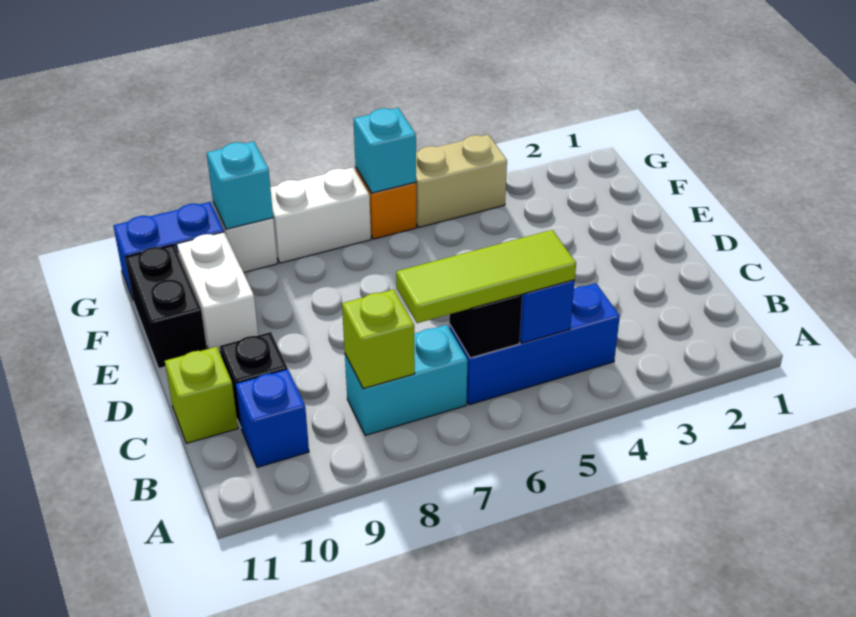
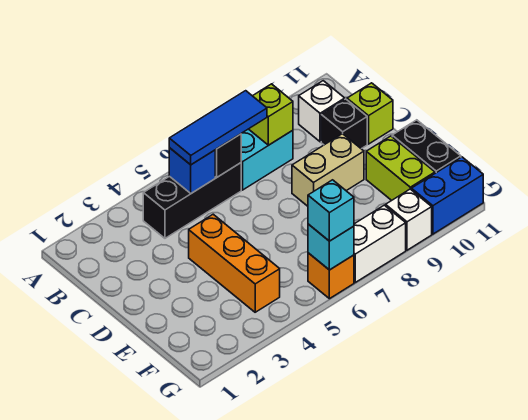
blue brick B4:B6 level 1 -> black brick B4:B6 level 1
lime tile B5:B7 level 3 -> blue tile B5:B7 level 3
blue brick B10 level 1 -> white brick B10 level 1
none -> orange brick D4:F4 level 1
white brick E10:F10 level 1 -> lime brick E10:F10 level 1
tan brick G4:G5 level 1 -> tan brick D8:D9 level 1
cyan brick G9 level 2 -> cyan brick G6 level 3

